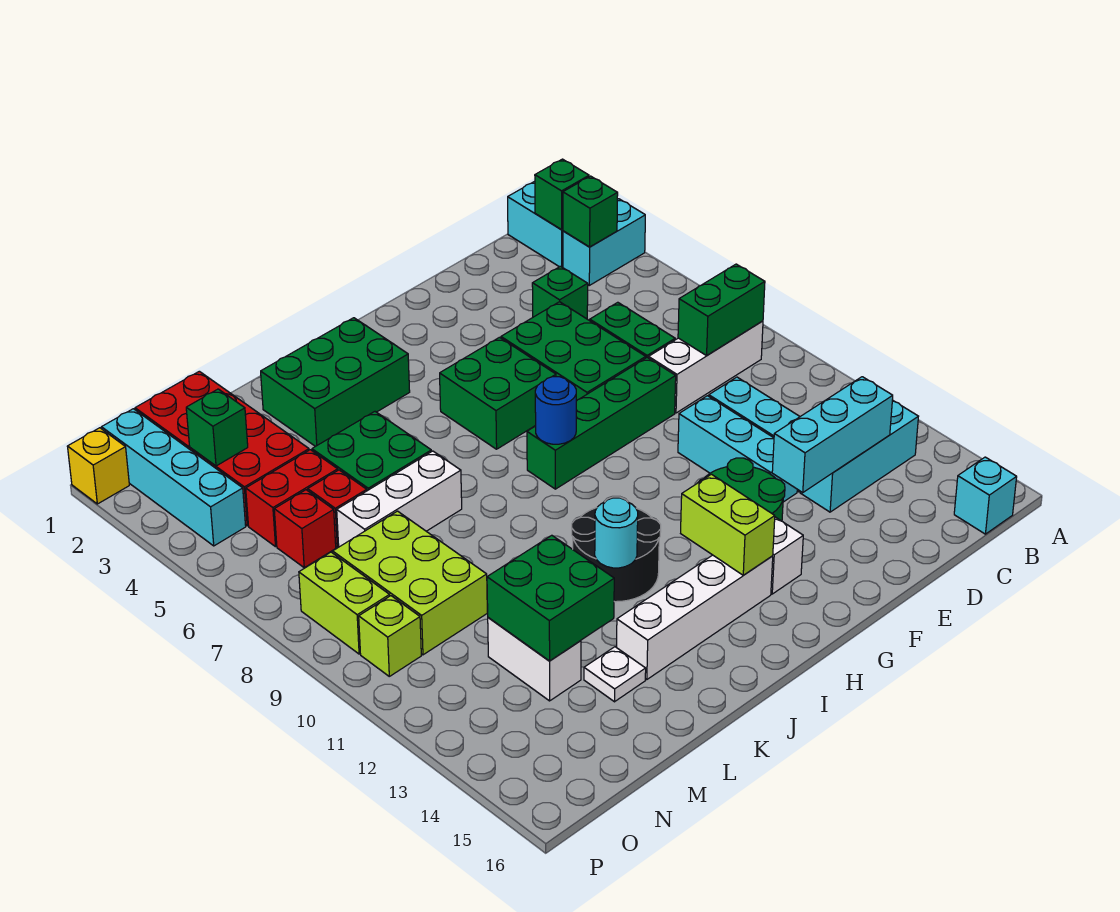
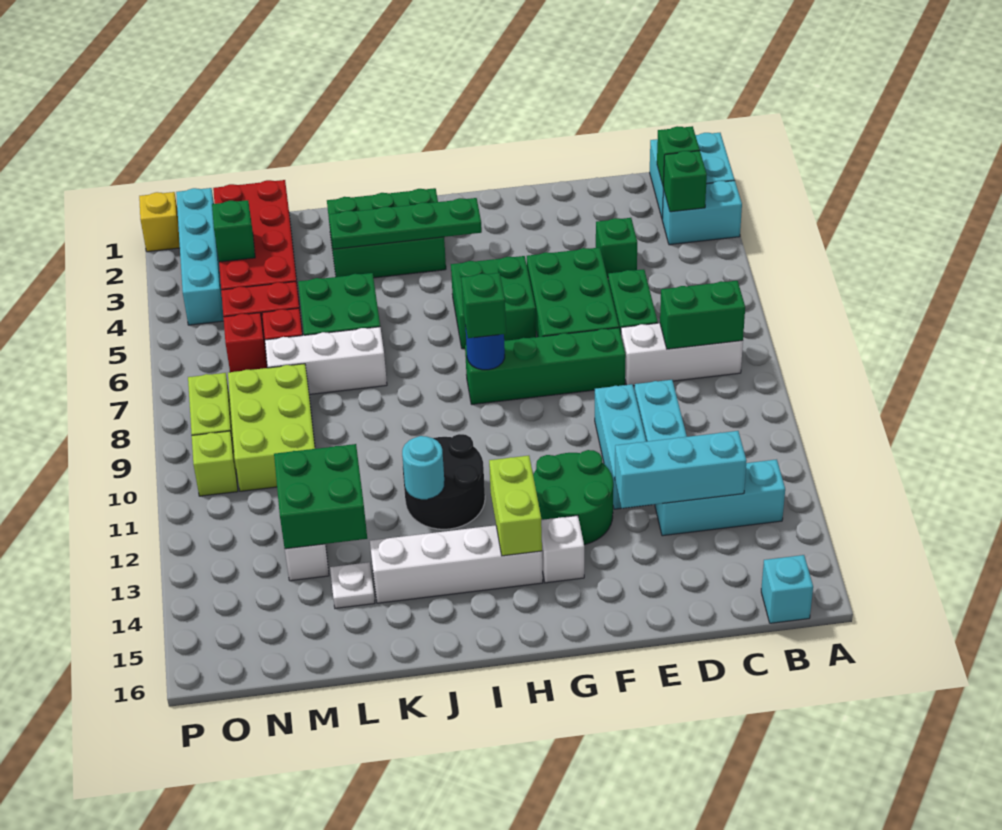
none -> green plate H3:K3 level 2
none -> green brick H8 level 3

